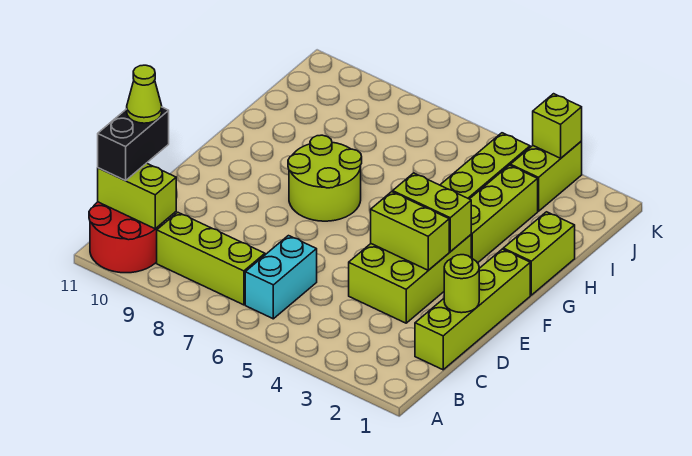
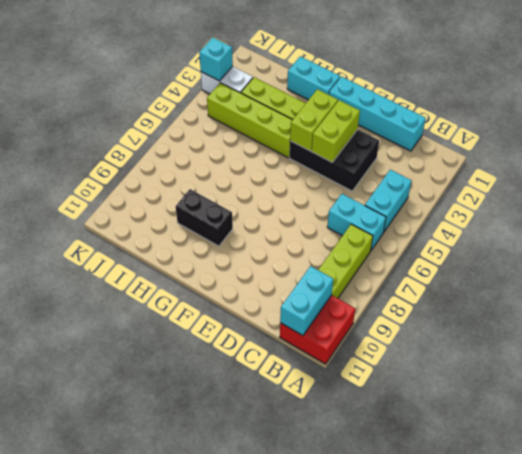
red round brick A10:B11 level 1 -> red brick A10:B11 level 1
none -> cyan brick B4:B5 level 1
lime brick B10:B11 level 2 -> cyan brick B10:B11 level 2
black brick B11:C11 level 3 -> black brick G9:H9 level 1
lime brick C1:F1 level 1 -> cyan brick C1:F1 level 1
lime cone C11 level 4 -> none
lime round brick D1 level 2 -> none
lime brick D3:F4 level 1 -> black brick D3:F4 level 1
lime round brick F7:G8 level 1 -> none
lime brick G1:H1 level 1 -> cyan brick G1:H1 level 1
lime brick J3:K3 level 1 -> white brick J3:K3 level 1
lime brick K3 level 2 -> cyan brick K3 level 2

